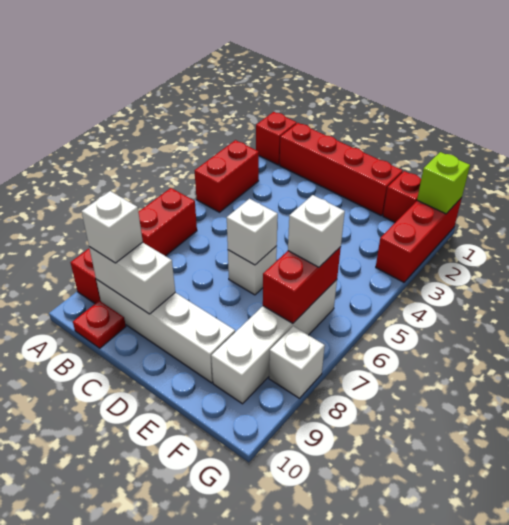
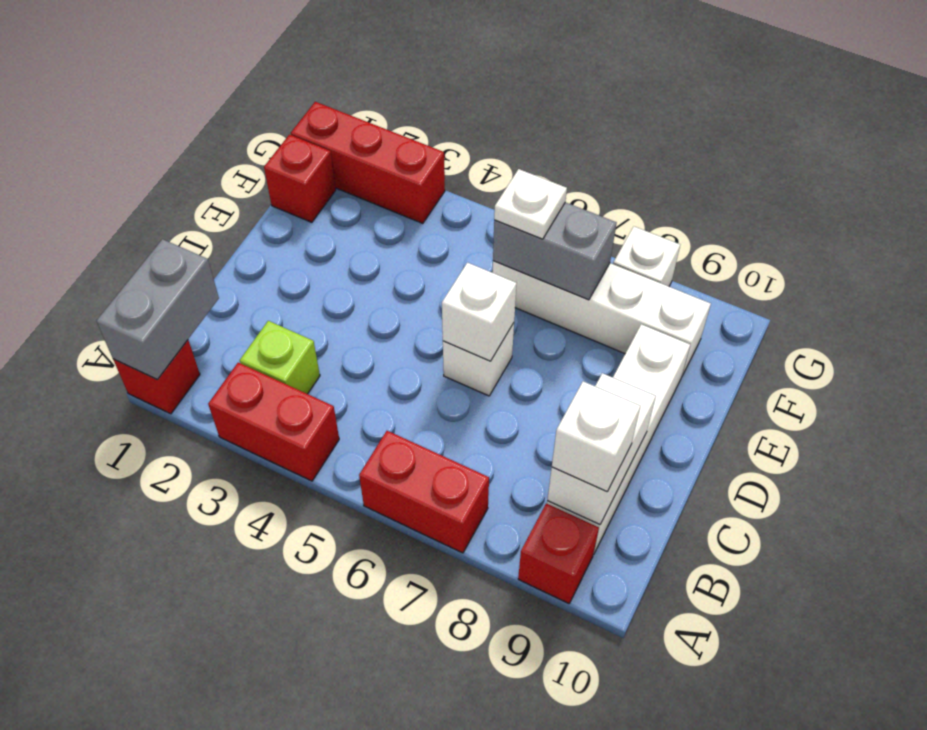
none -> grey brick A1:B1 level 2
red brick B1:E1 level 1 -> none
red plate B10 level 1 -> none
red brick F6:F7 level 2 -> grey brick F6:F7 level 2
white brick F6 level 3 -> white plate F6 level 3
lime brick G1 level 2 -> lime brick B3 level 1

